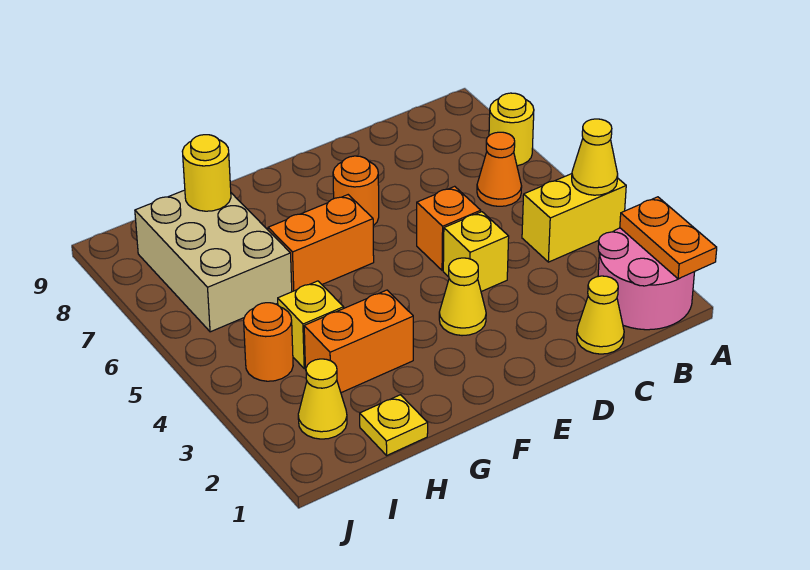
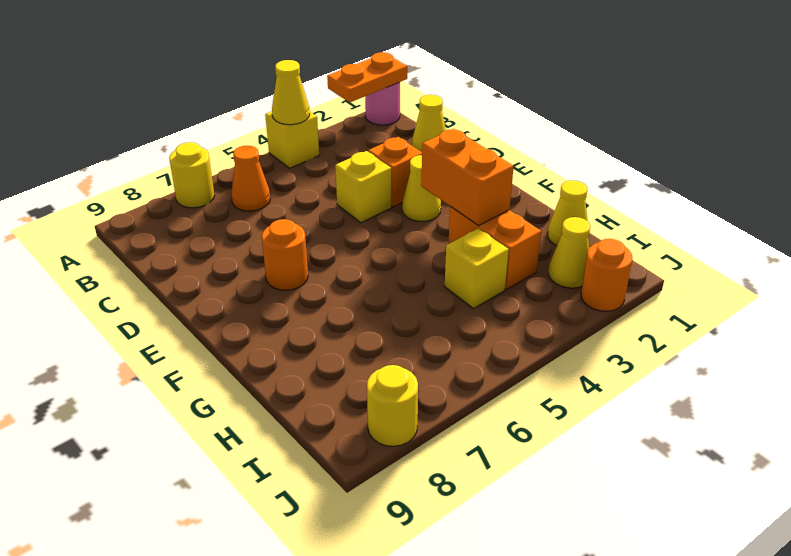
pink round brick A1:B2 level 1 -> pink round brick A1 level 1
yellow brick A4:B4 level 1 -> yellow brick A4 level 1
orange brick D5 level 1 -> orange brick D3 level 1
orange brick F6:G6 level 1 -> orange brick F3:G3 level 2
yellow plate H1 level 1 -> yellow cone H1 level 1
tan brick H6:I8 level 1 -> none
yellow round brick H8 level 2 -> yellow round brick J8 level 1
orange round brick I4 level 1 -> orange round brick J2 level 1

